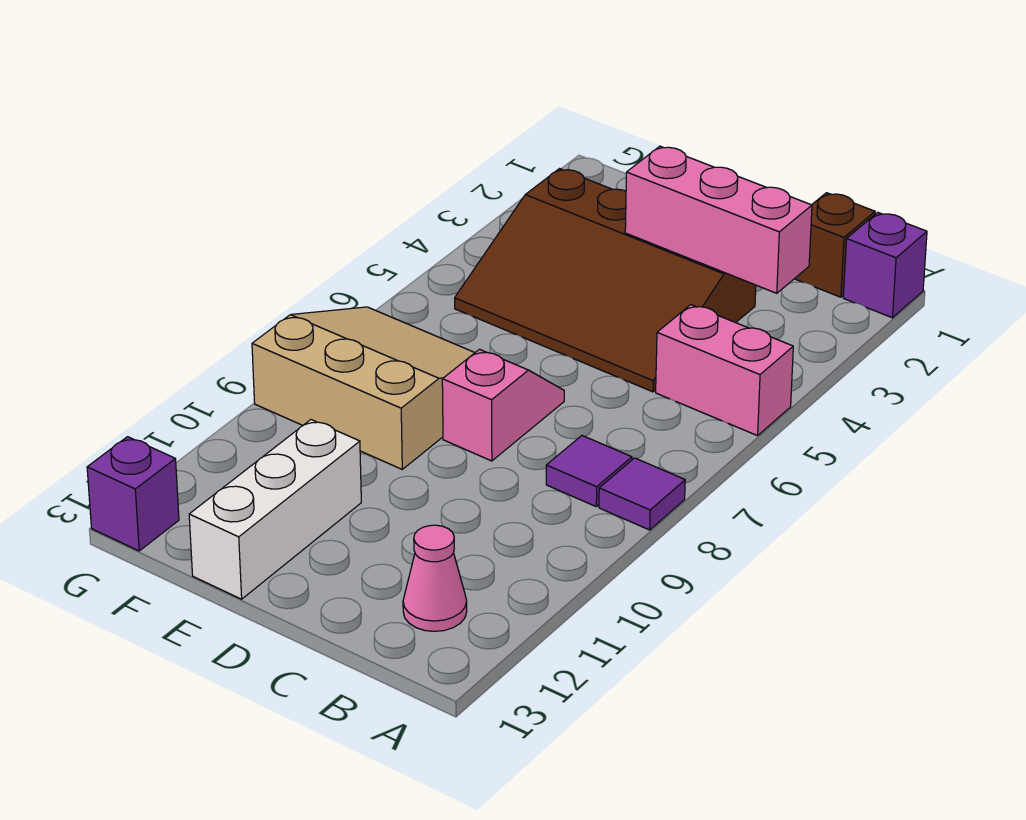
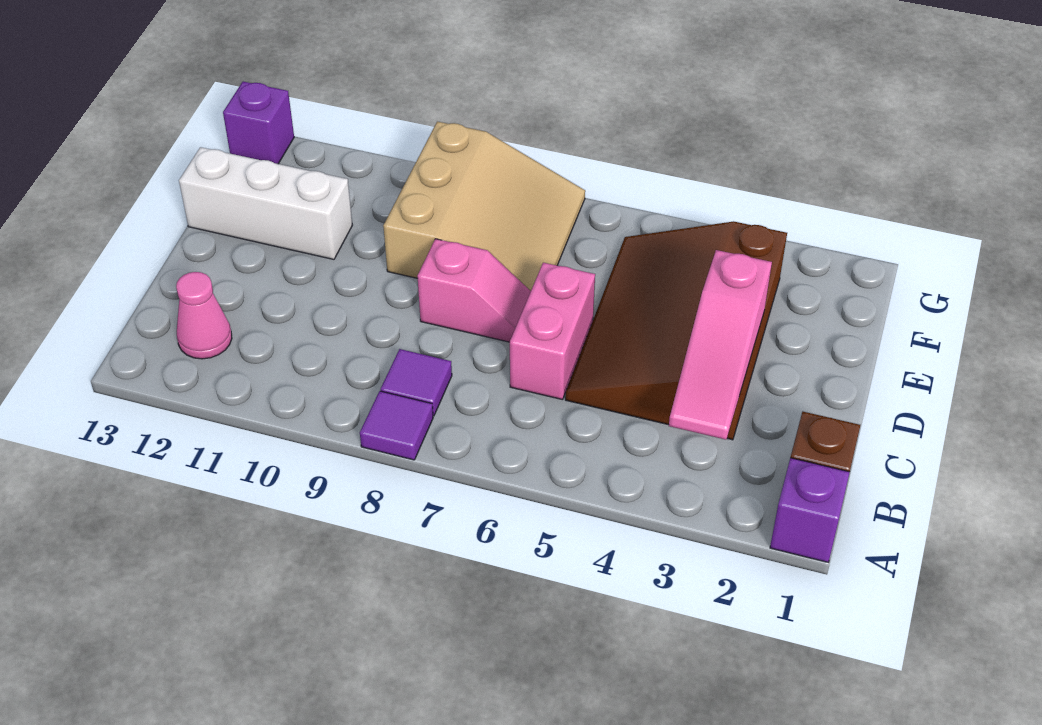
pink brick A5:B5 level 1 -> pink brick C6:D6 level 1
pink brick B3:D3 level 2 -> pink slope B3:D3 level 2 top D

